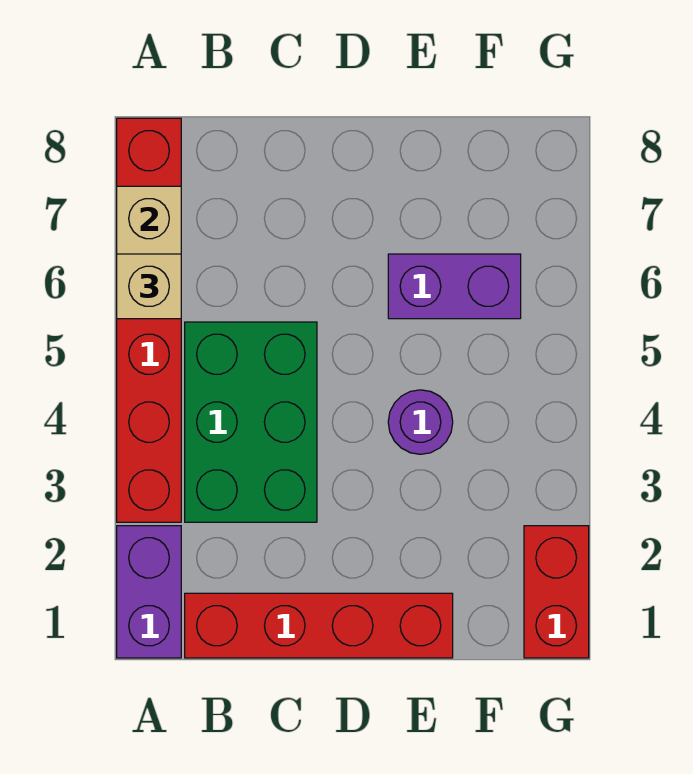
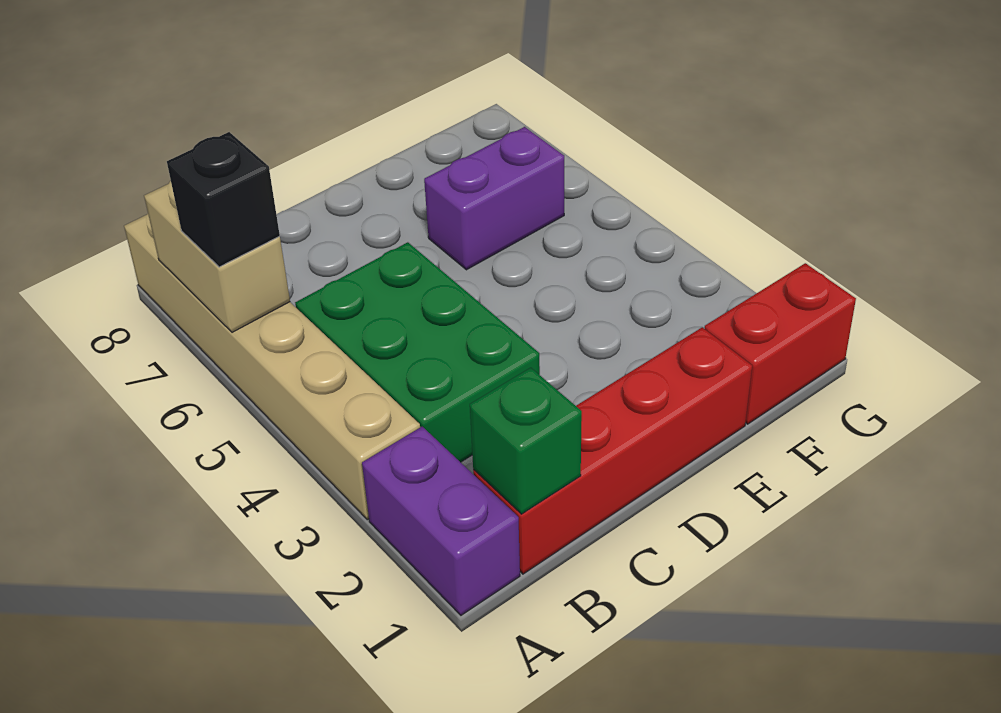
red brick A3:A8 level 1 -> tan brick A3:A8 level 1
tan brick A6 level 3 -> black brick A6 level 3
none -> green brick B1 level 2
purple round brick E4 level 1 -> none
red brick G1:G2 level 1 -> red brick F1:G1 level 1

